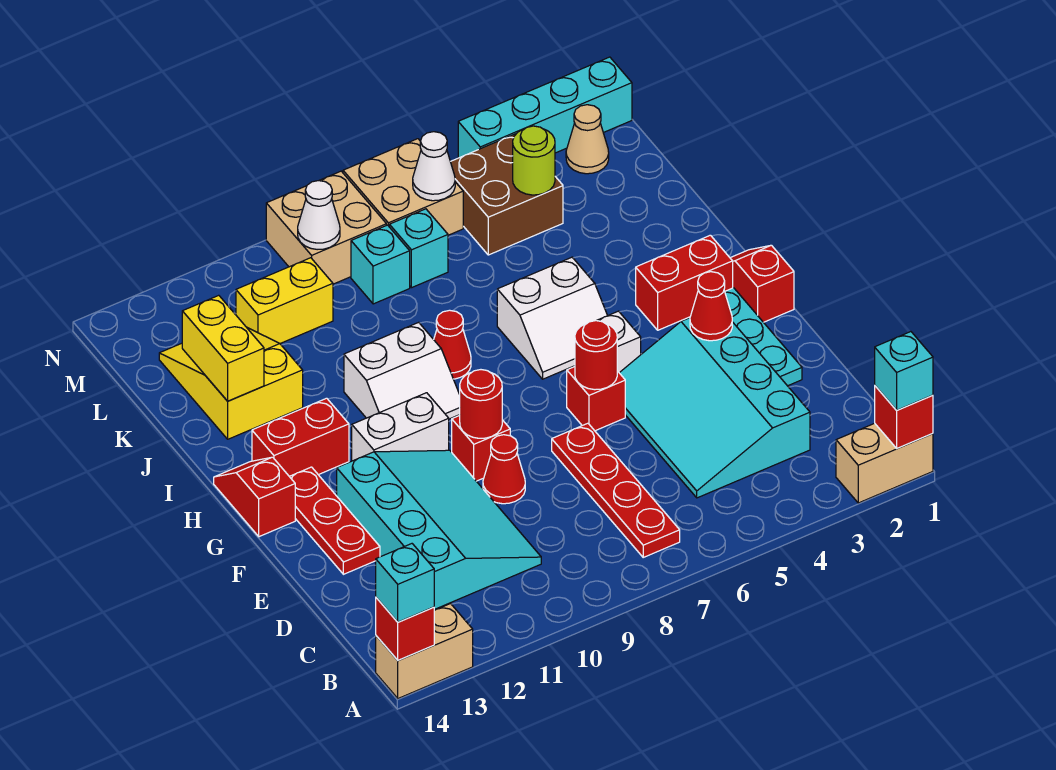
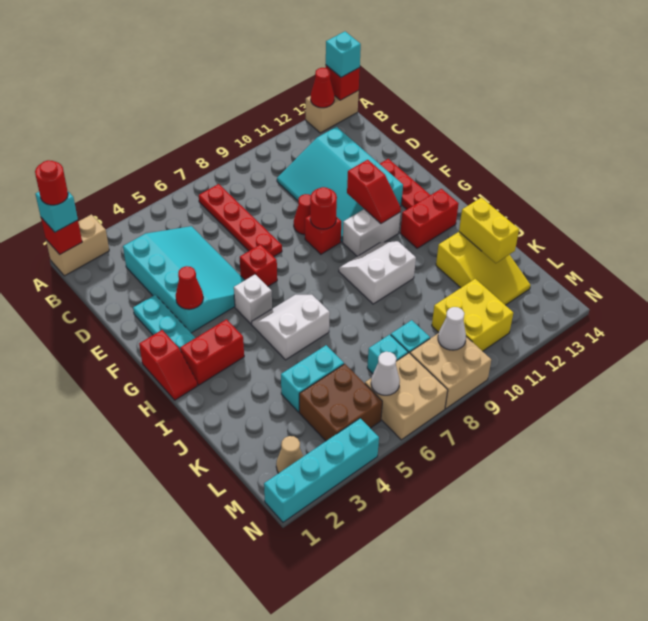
red round brick F6 level 2 -> red round brick A1 level 4
red slope G14:H14 level 1 top G -> red slope F11:G11 level 2 top F
red cone I8 level 1 -> red cone A13 level 2
none -> cyan brick K4:K5 level 1
lime round brick L4 level 2 -> none
yellow brick L10:L11 level 1 -> yellow brick L10:M11 level 1

